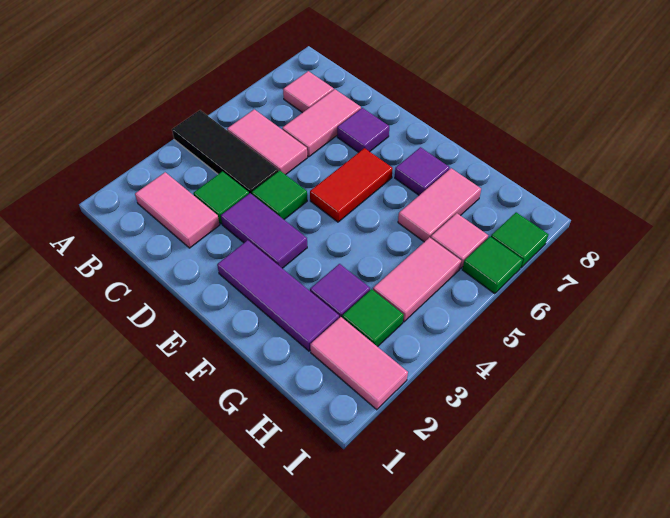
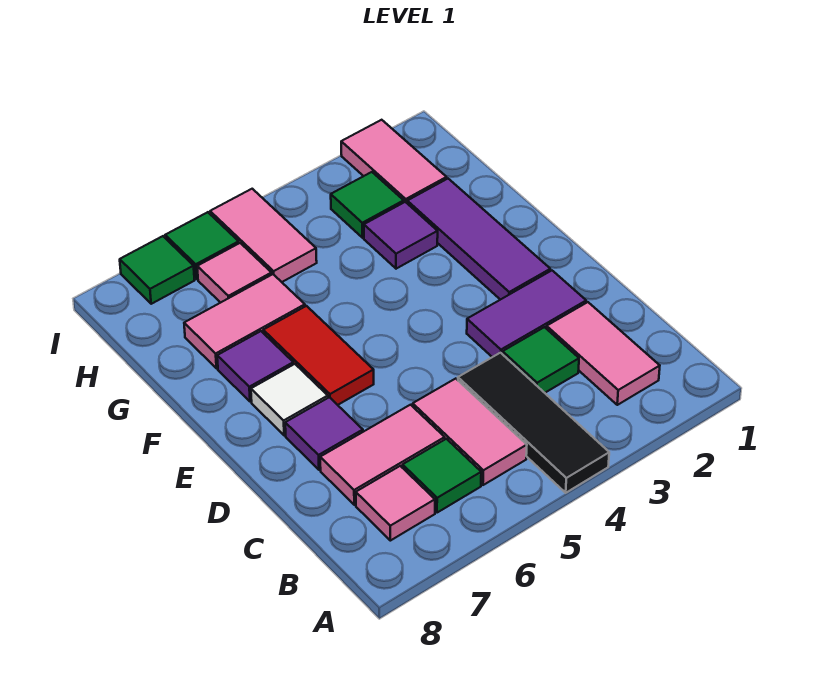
purple tile D3:E3 level 1 -> purple tile D2:D3 level 1
green tile D4 level 1 -> green tile B6 level 1
red tile E5:E6 level 1 -> red tile E6:F6 level 1
none -> white tile E7 level 1
pink tile H4:H5 level 1 -> pink tile H5:I5 level 1

